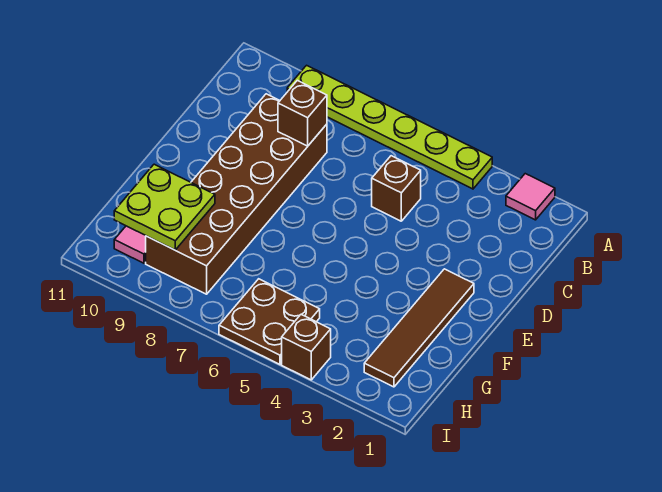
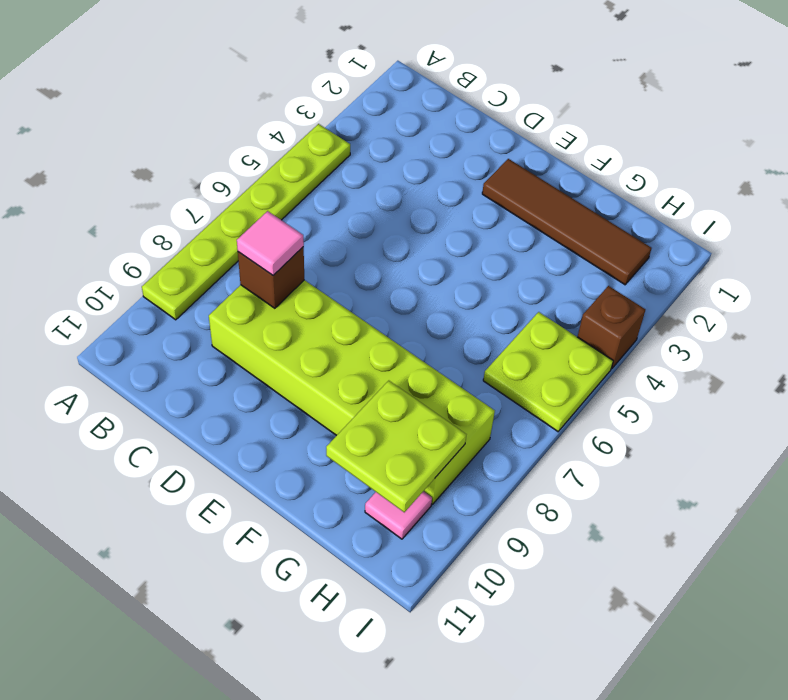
pink tile A2 level 1 -> pink tile C8 level 3
brown brick C5 level 1 -> none
brown brick C8:H9 level 1 -> lime brick C8:H9 level 1
brown plate H5:I6 level 1 -> lime plate H5:I6 level 1

